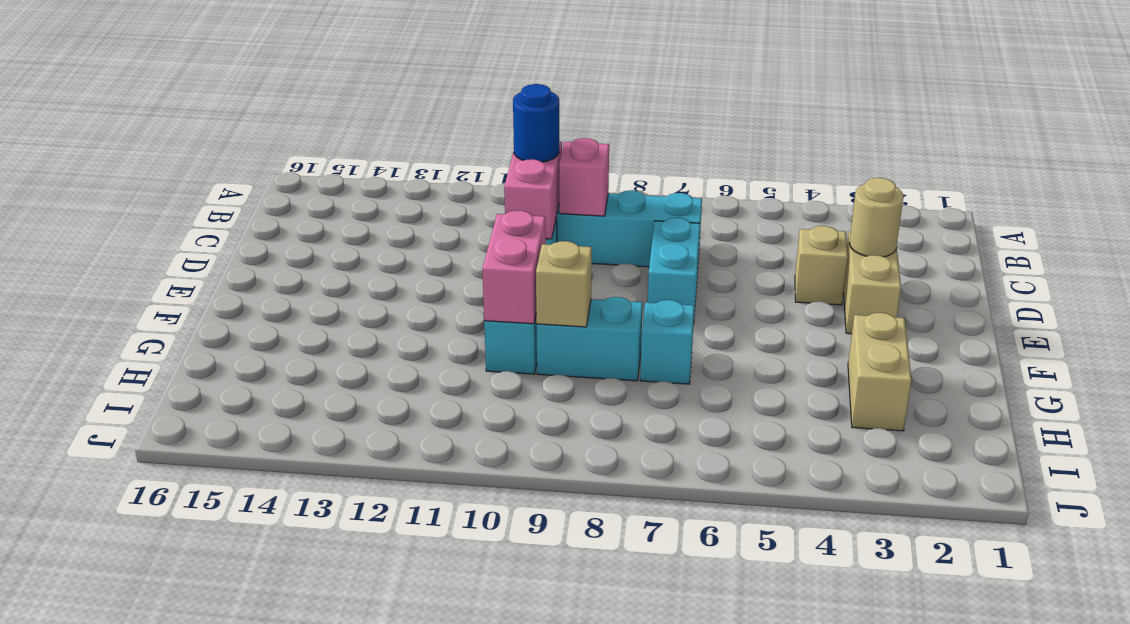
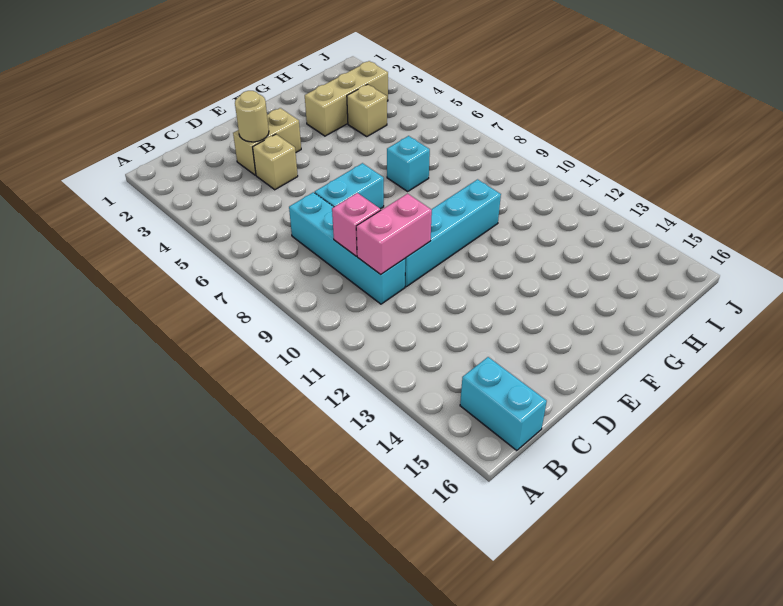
blue round brick C10 level 3 -> none
pink brick F10:G10 level 2 -> none
tan brick G3:H3 level 1 -> tan brick G3:I3 level 1
cyan brick G8:G9 level 1 -> cyan brick B15:B16 level 1
tan brick G9 level 2 -> tan brick H4 level 1

